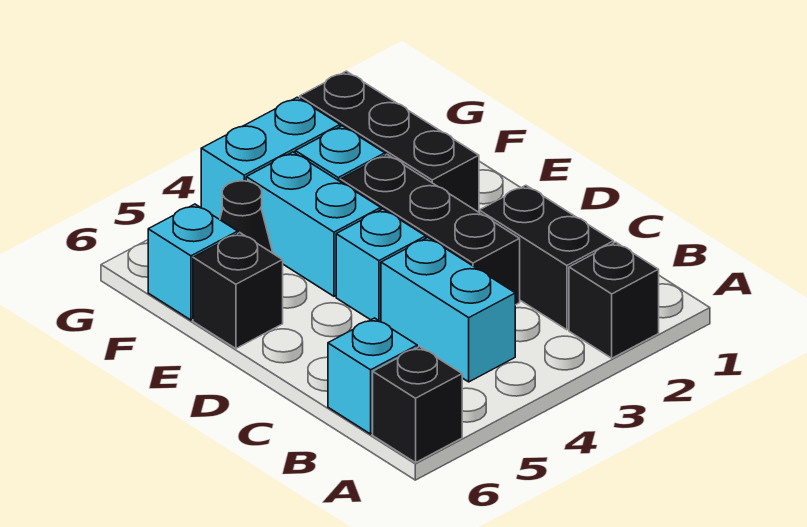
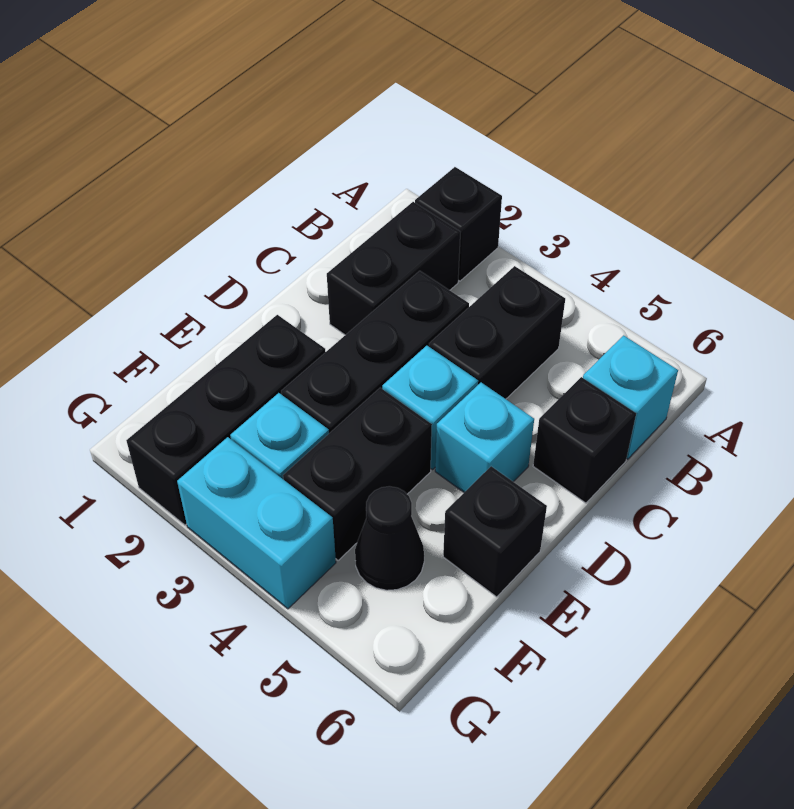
black brick A6 level 1 -> black brick C6 level 1
cyan brick B4:C4 level 1 -> black brick B4:C4 level 1
cyan brick E4:F4 level 1 -> black brick E4:F4 level 1
cyan brick F6 level 1 -> cyan brick D5 level 1

